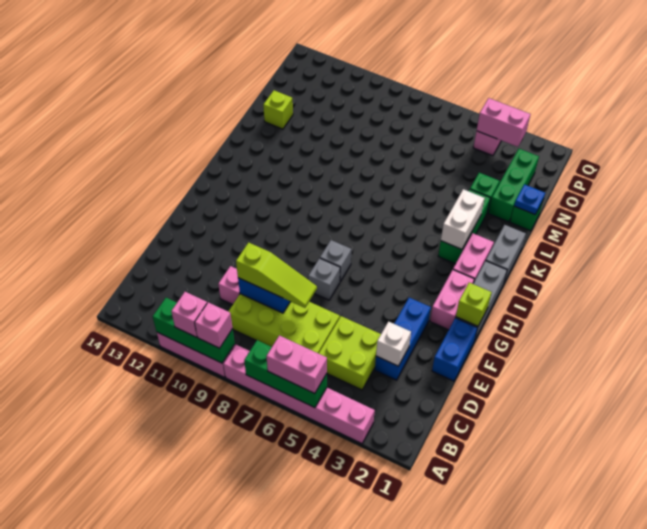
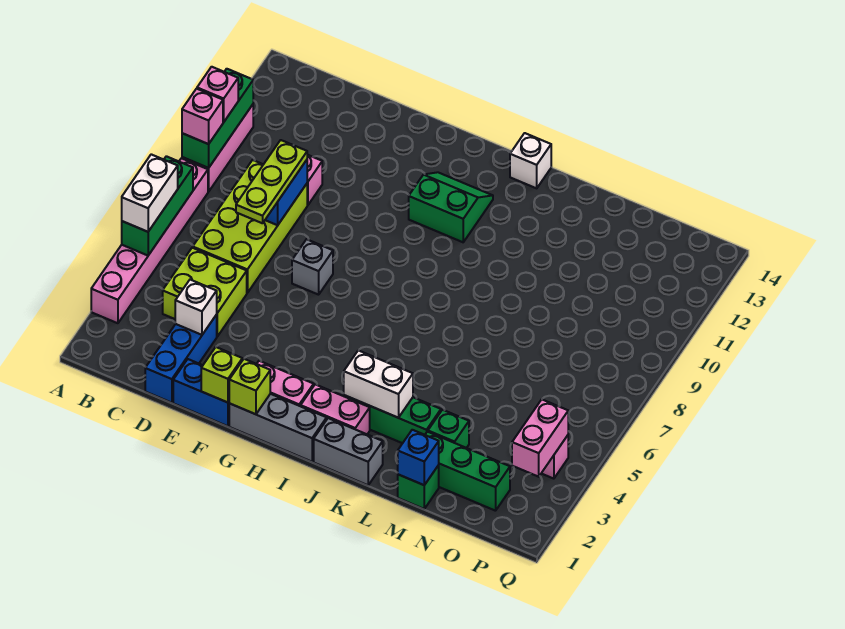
pink brick A5:A6 level 3 -> white brick A5:A6 level 3
blue brick D3:F3 level 1 -> blue brick D1:D3 level 1
lime slope D7:D9 level 3 top 9 -> lime plate D7:D9 level 3
grey brick G7 level 1 -> none
none -> green slope H11:I12 level 1 top 11
none -> white brick J14 level 1
blue plate M1 level 2 -> blue brick M1 level 2
lime brick M13 level 1 -> lime brick F1 level 2

